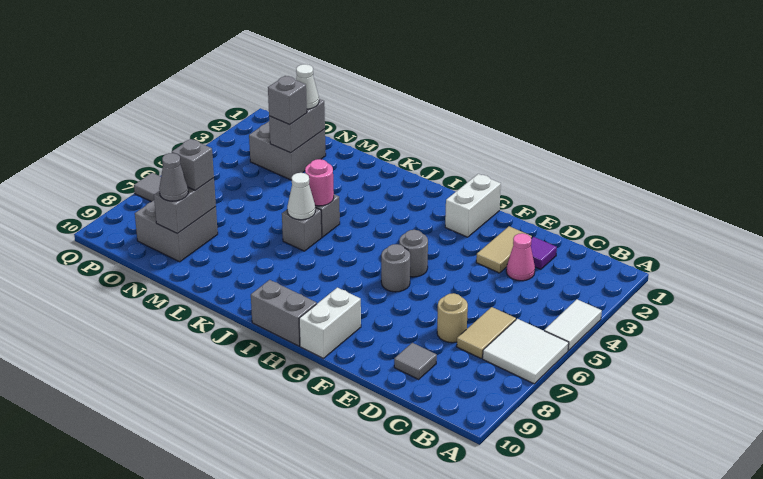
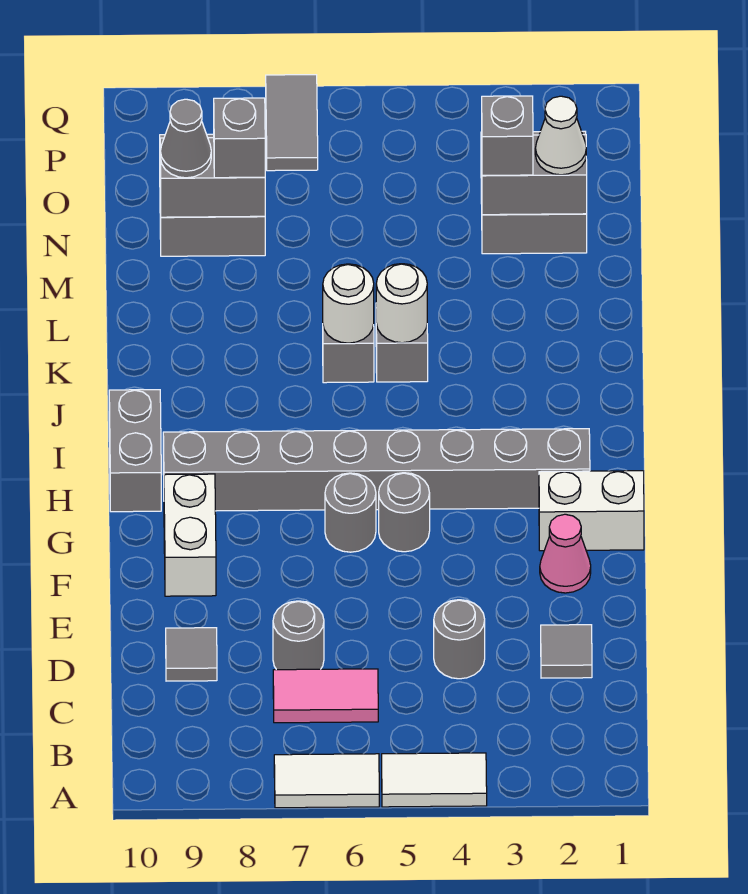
white tile A6:B7 level 1 -> white tile A6:A7 level 1
tan tile C6:C7 level 1 -> pink tile C6:C7 level 1
purple tile D2 level 1 -> grey tile D2 level 1
pink cone D3 level 1 -> pink cone F2 level 1
none -> grey round brick D4 level 1
tan round brick D7 level 1 -> grey round brick D7 level 1
tan tile E2:E3 level 1 -> none
white brick G9:G10 level 1 -> white brick F9:G9 level 1
none -> grey brick H2:H9 level 1
pink round brick K5 level 2 -> white round brick K5 level 2
white cone K6 level 2 -> white round brick K6 level 2

